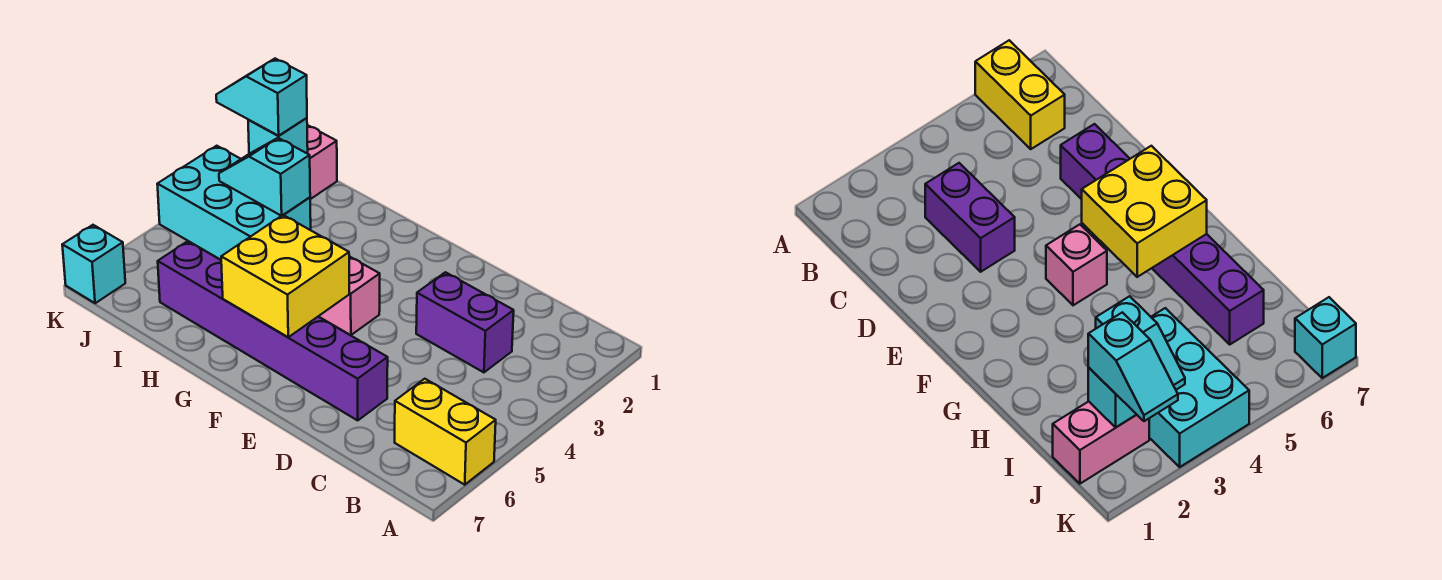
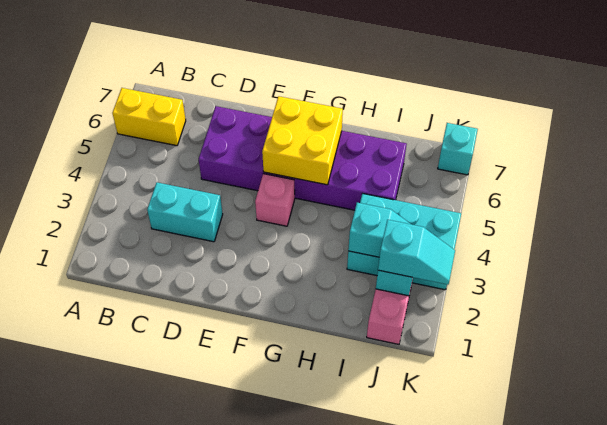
purple brick C3:D3 level 1 -> cyan brick C3:D3 level 1
purple brick D6:I6 level 1 -> purple brick D5:I6 level 1

